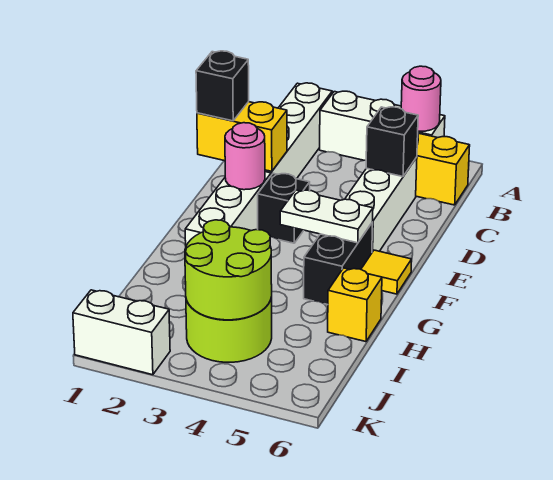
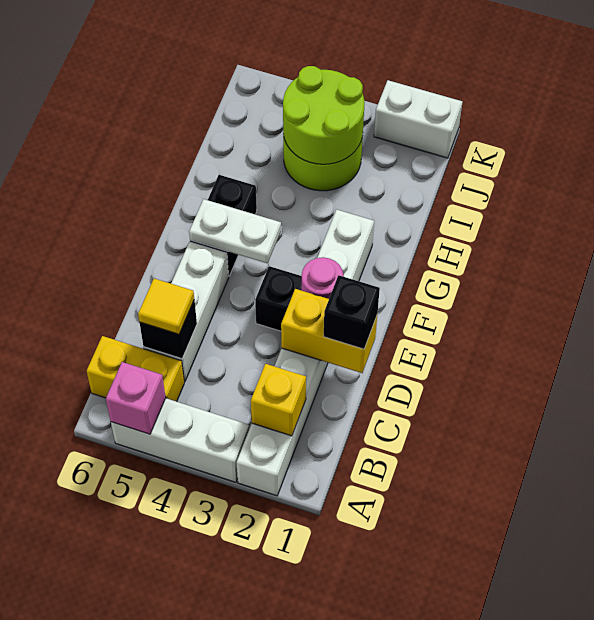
pink round brick A5 level 2 -> pink brick A5 level 2
yellow tile F6 level 1 -> yellow tile C5 level 3
yellow brick H6 level 1 -> yellow brick B2 level 2

